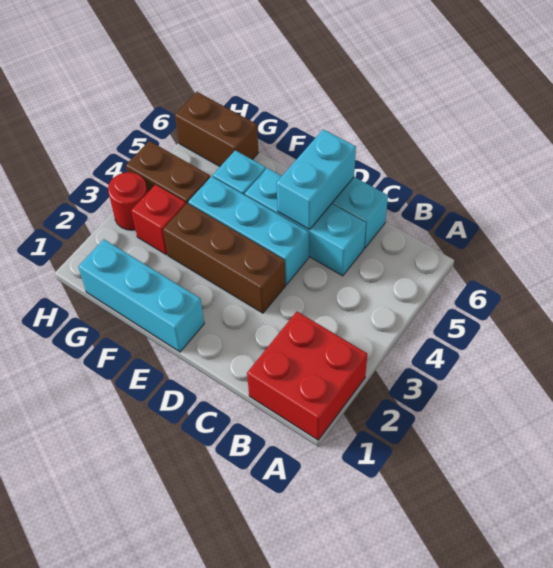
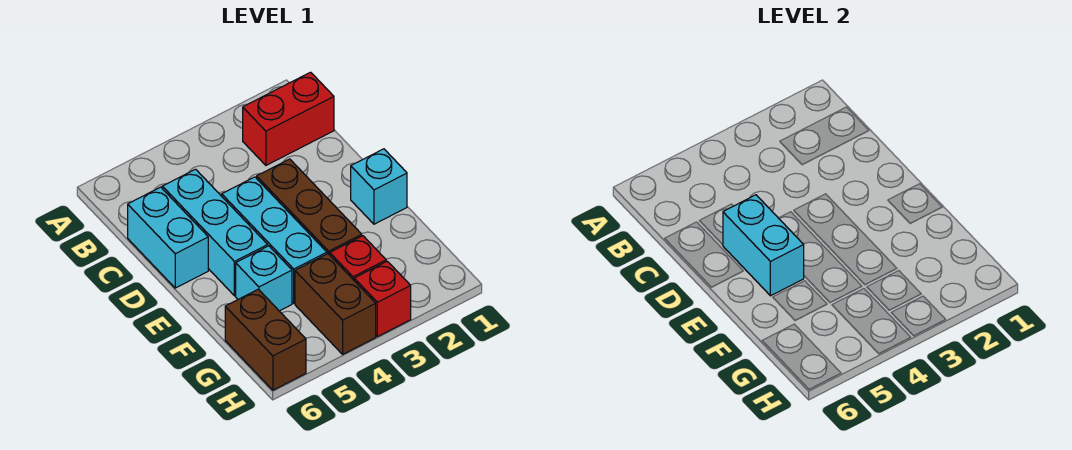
red brick A1:B2 level 1 -> red brick B1:B2 level 1
cyan brick D5:D6 level 2 -> cyan brick D5:E5 level 2
cyan brick E1:G1 level 1 -> cyan brick E1 level 1
red round brick H3 level 1 -> red brick H3 level 1

